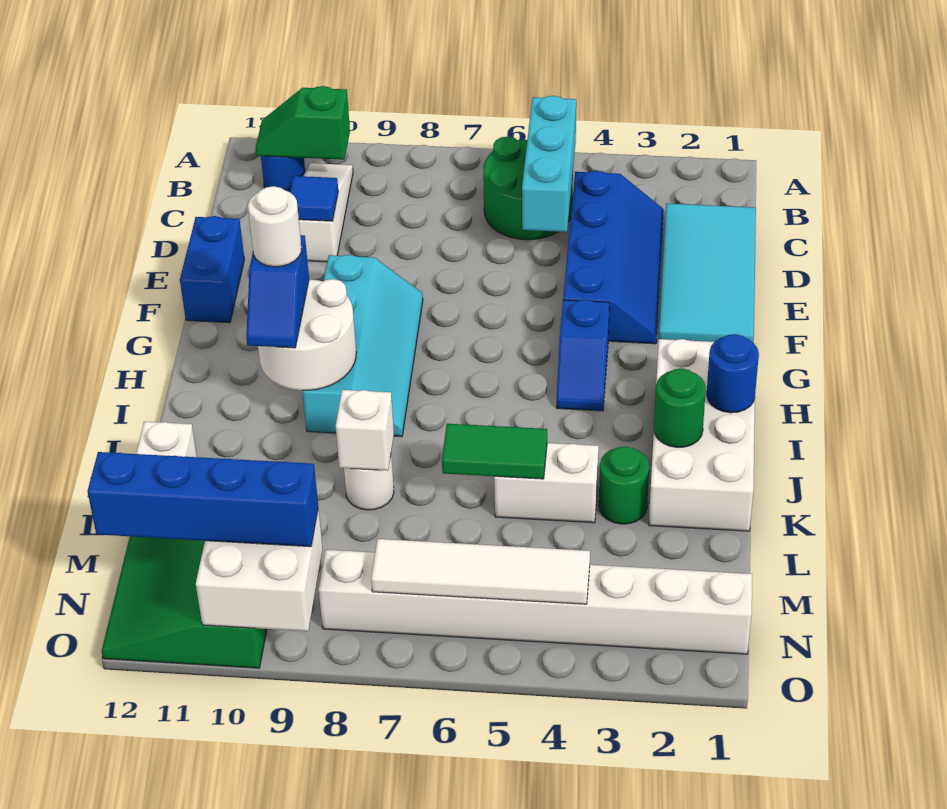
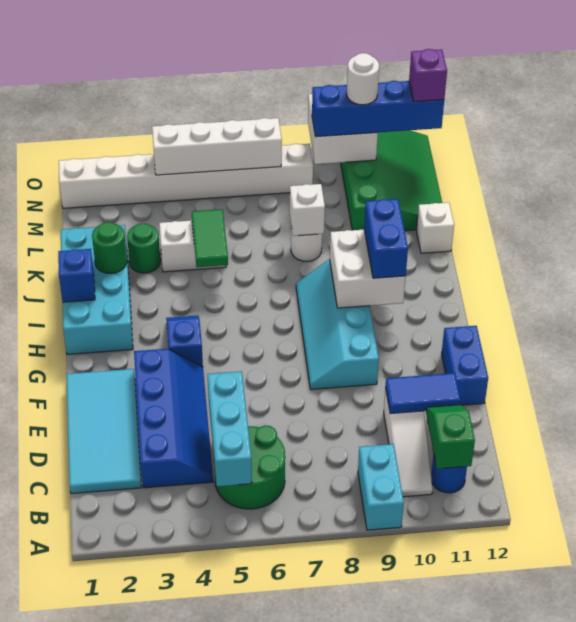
none -> cyan brick A9:B9 level 1
green slope B10:B11 level 2 top 10 -> green slope B11:C11 level 2 top B
blue slope C3:F4 level 1 top 4 -> blue slope C3:F4 level 1 top 3
blue tile D10 level 2 -> blue tile D10:D11 level 2
white brick H1:K2 level 1 -> cyan brick H1:K2 level 1
white round brick H9:I10 level 2 -> white brick H9:I10 level 2
blue slope H10:I10 level 3 top H -> blue brick H10:I10 level 3
white round brick H10 level 4 -> white round brick N10 level 4
blue round brick I1 level 2 -> blue brick I1 level 2
green tile K5:K6 level 2 -> green tile J5:K5 level 2
white tile N4:N7 level 2 -> white brick N4:N7 level 2
none -> purple brick N12 level 4

